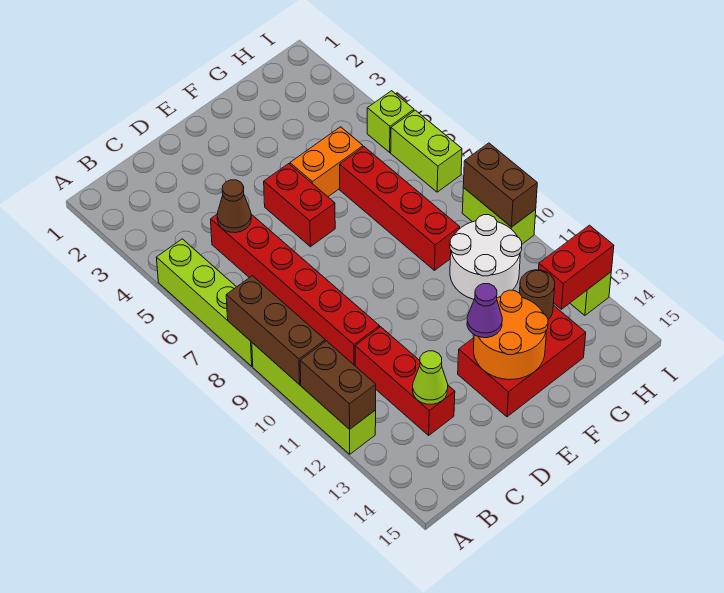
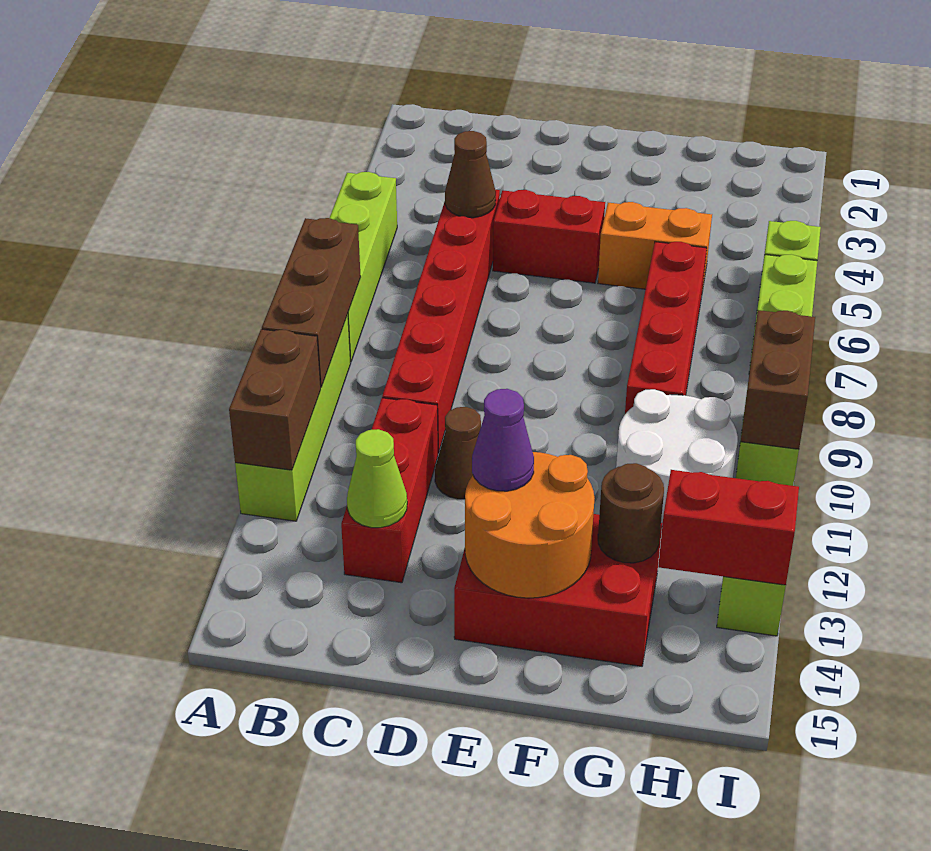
none -> brown cone D11 level 1
red brick E5:E6 level 1 -> red brick D5:E5 level 1

